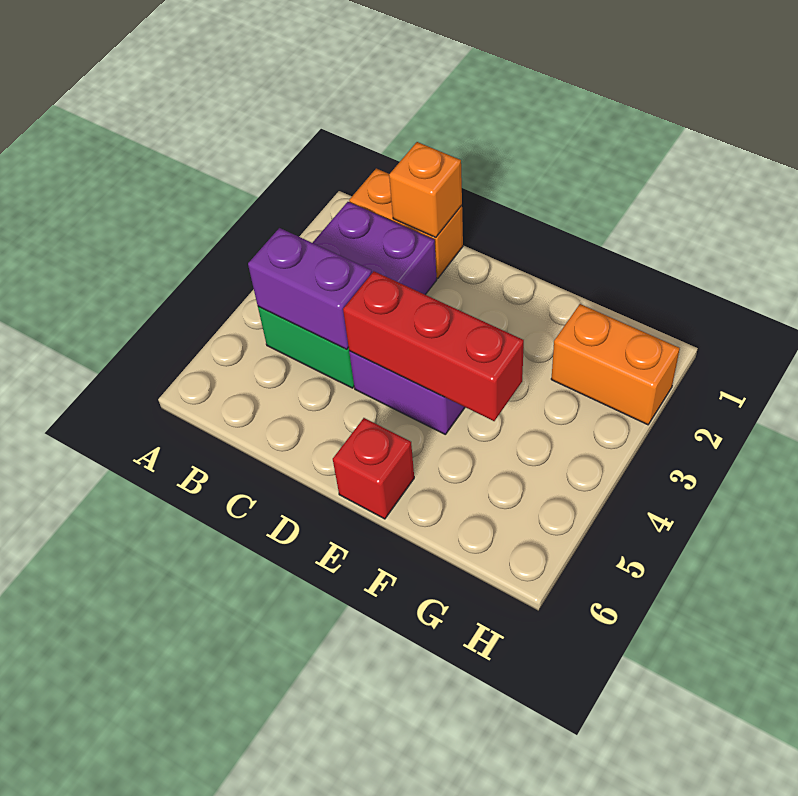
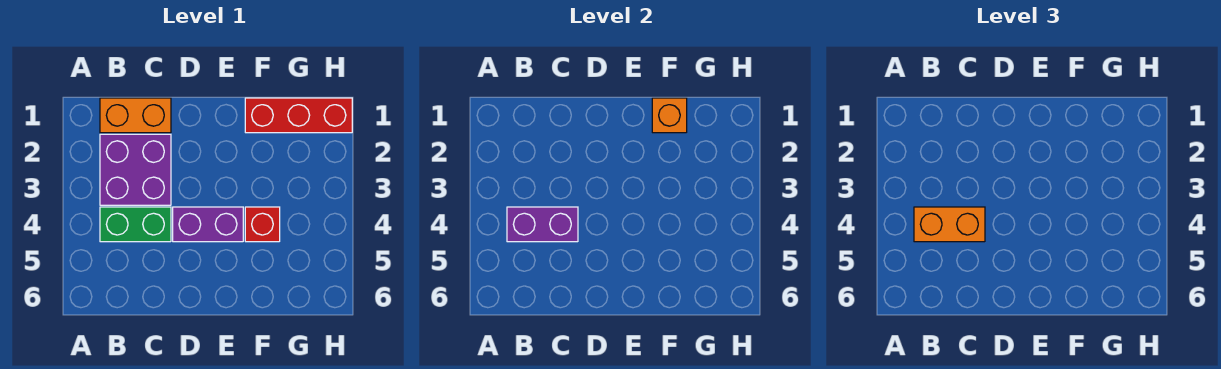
orange brick C1 level 2 -> orange brick F1 level 2
red brick D4:F4 level 2 -> red brick F1:H1 level 1
red brick E6 level 1 -> red brick F4 level 1
orange brick G2:H2 level 1 -> orange brick B4:C4 level 3

